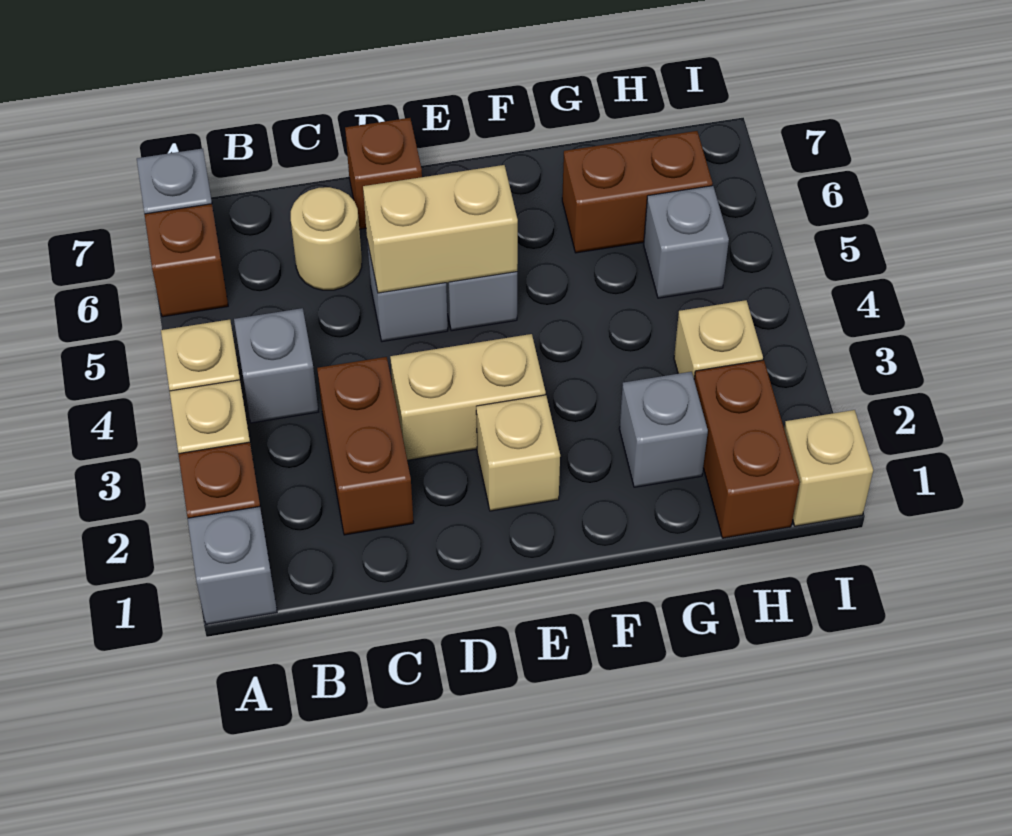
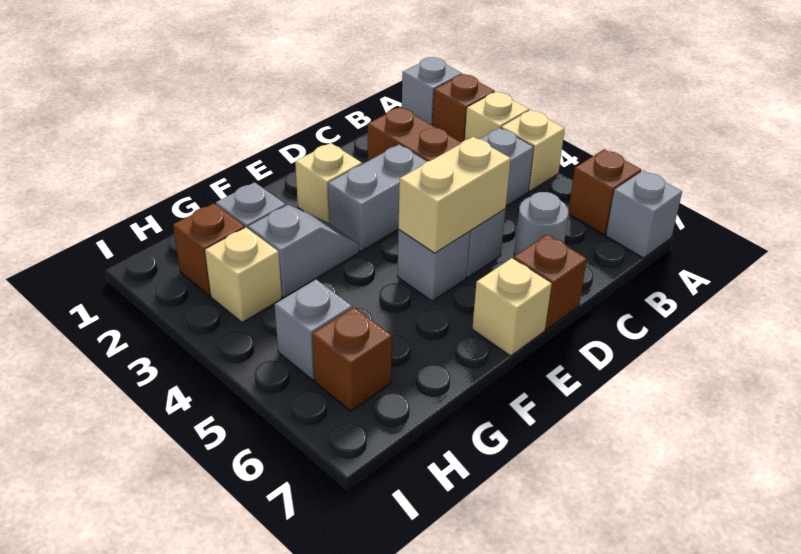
tan round brick C6 level 1 -> grey round brick C6 level 1
tan brick D3:E3 level 1 -> grey brick D3:E3 level 1
none -> grey slope F3:G3 level 1 top G
brown brick G6:H6 level 1 -> brown brick H6 level 1
brown brick H1:H2 level 1 -> brown brick H2 level 1
tan brick I1 level 1 -> tan brick E7 level 1

